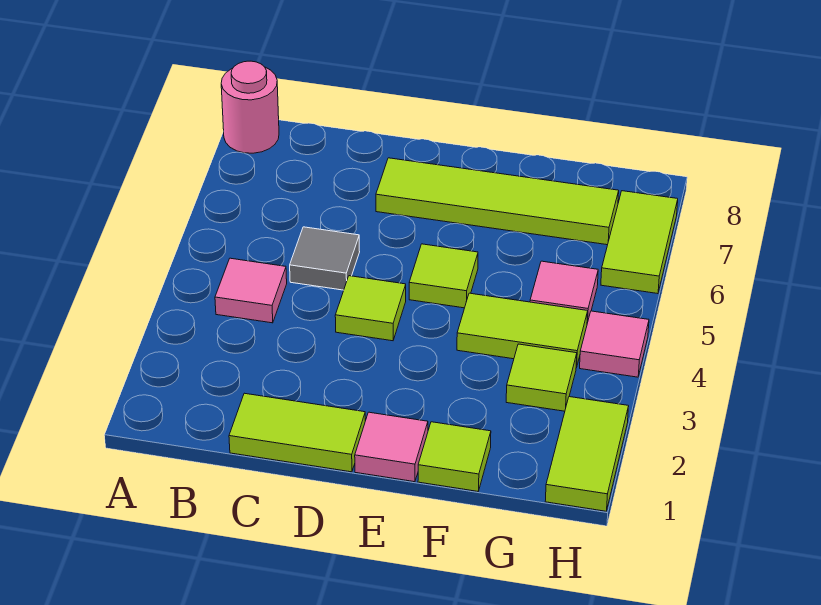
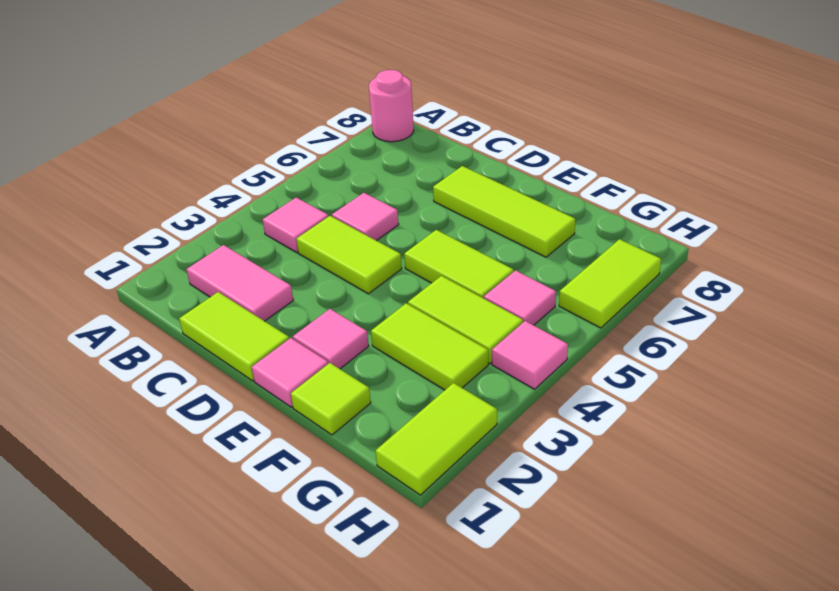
none -> pink tile B2:C2 level 1
grey tile C5 level 1 -> pink tile C5 level 1
lime tile D4 level 1 -> lime tile C4:D4 level 1
lime tile D7:G7 level 1 -> lime tile D7:F7 level 1
none -> pink tile E2 level 1
lime tile E5 level 1 -> lime tile E5:F5 level 1
lime tile G3 level 1 -> lime tile F3:G3 level 1

